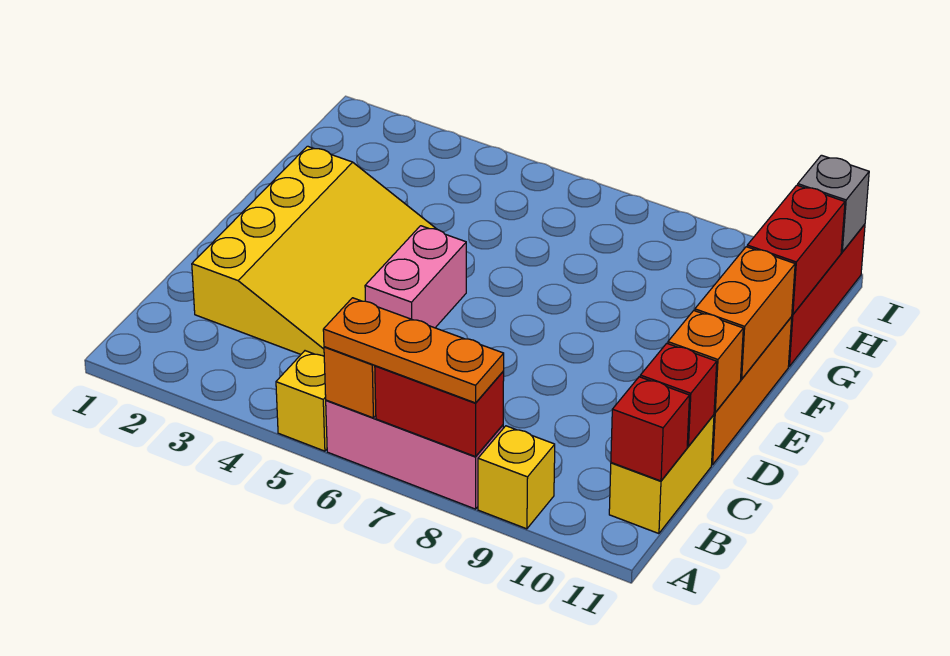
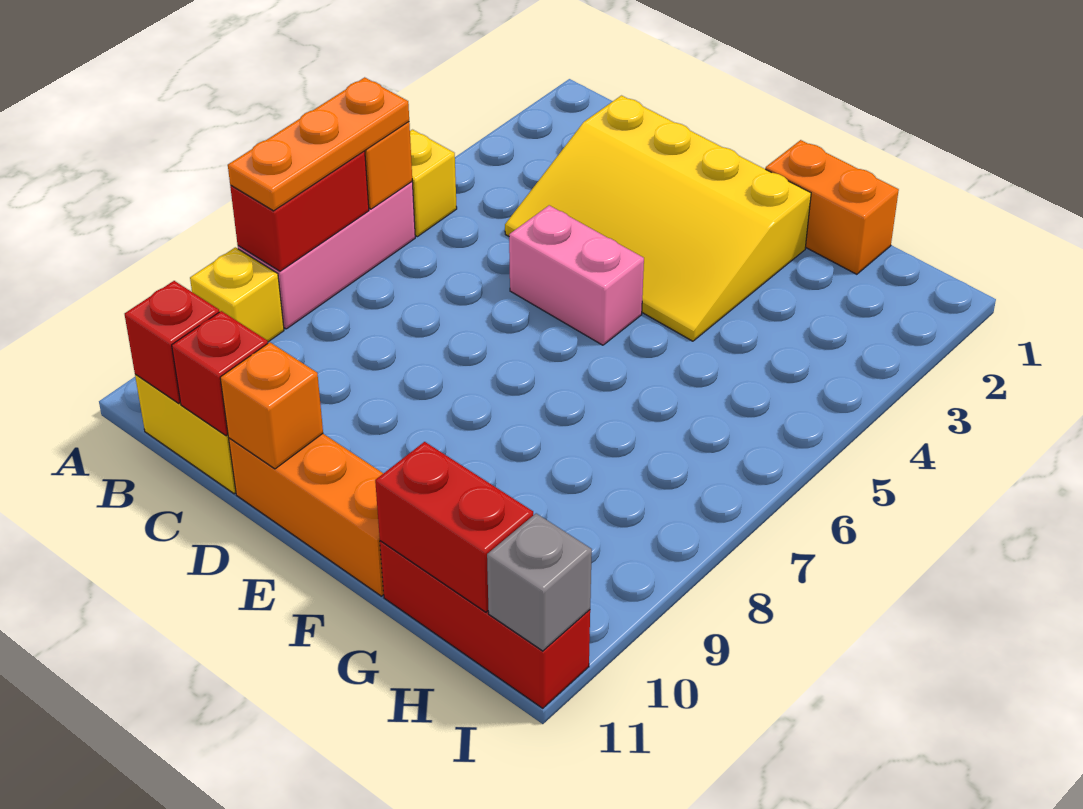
orange brick E11:F11 level 2 -> orange brick F1:G1 level 1

